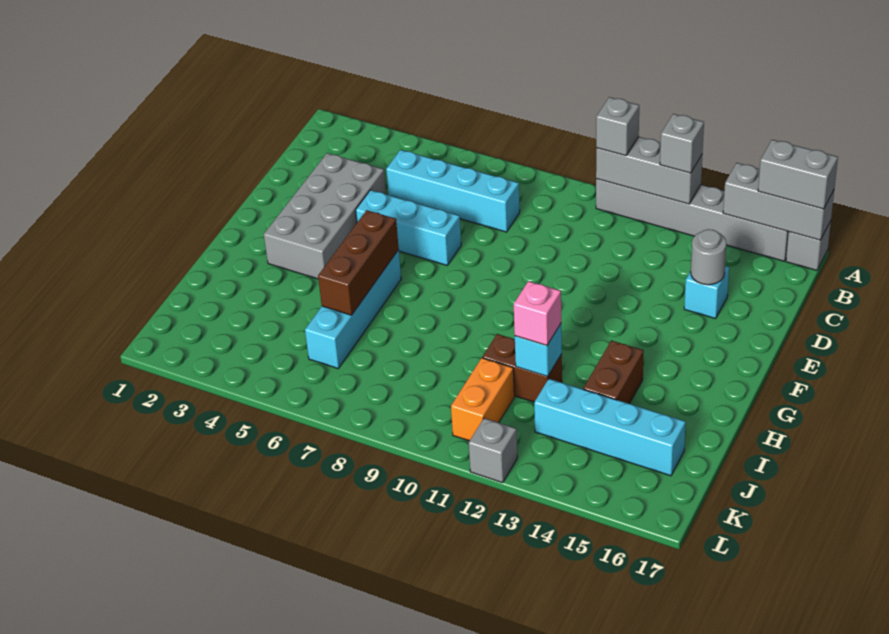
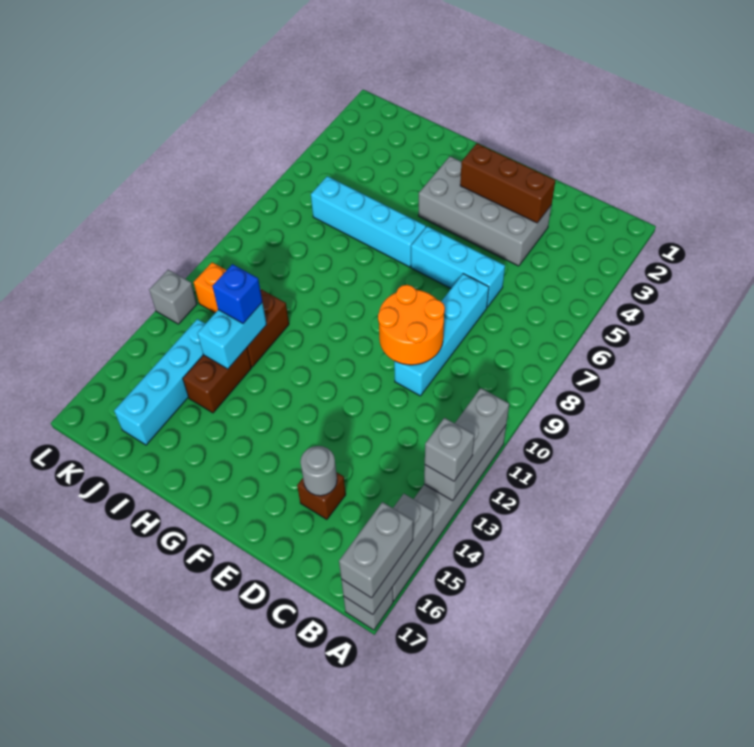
grey brick A11 level 3 -> none
cyan brick C5:C8 level 1 -> cyan brick D7:D10 level 1
none -> orange round brick D9:E10 level 2
cyan brick D15 level 1 -> brown brick D15 level 1
cyan brick E5:E7 level 1 -> cyan brick D6:F6 level 1
brown brick G6:I6 level 2 -> brown brick D3:F3 level 2
brown brick H14:I14 level 1 -> brown brick I13:I14 level 1
cyan brick I12 level 2 -> cyan brick I12:I13 level 2
pink brick I12 level 3 -> blue brick I12 level 3

